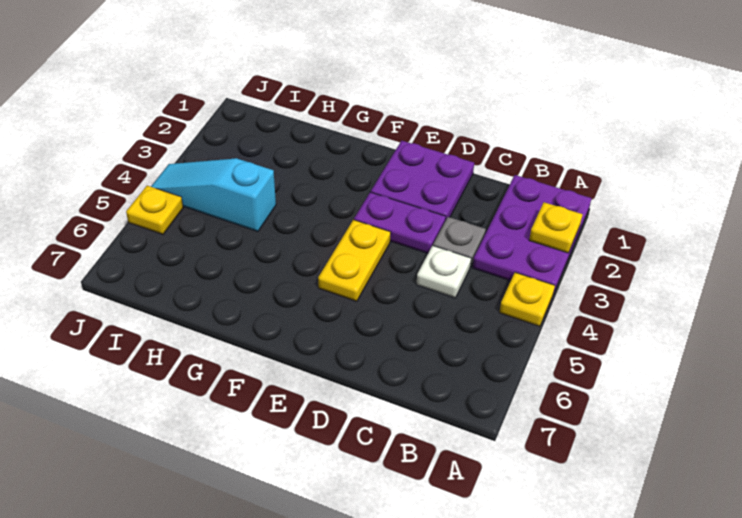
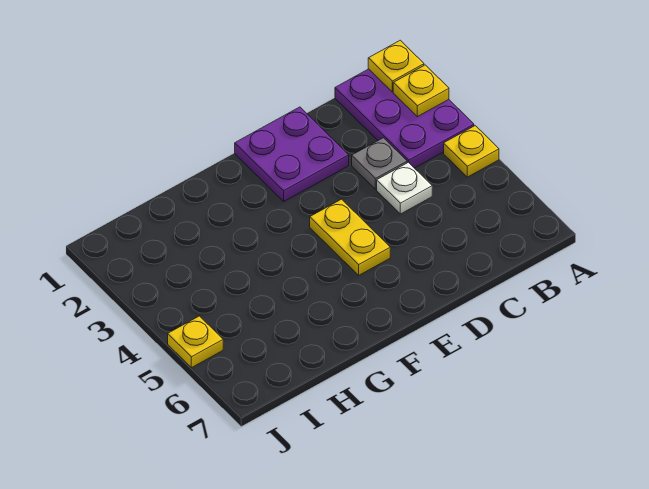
none -> yellow plate A1 level 2
purple plate D3:E3 level 1 -> none
cyan slope H4:J4 level 1 top H -> none

